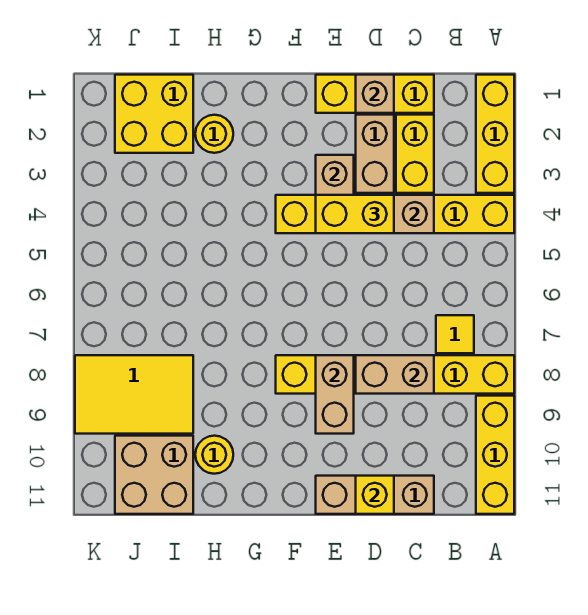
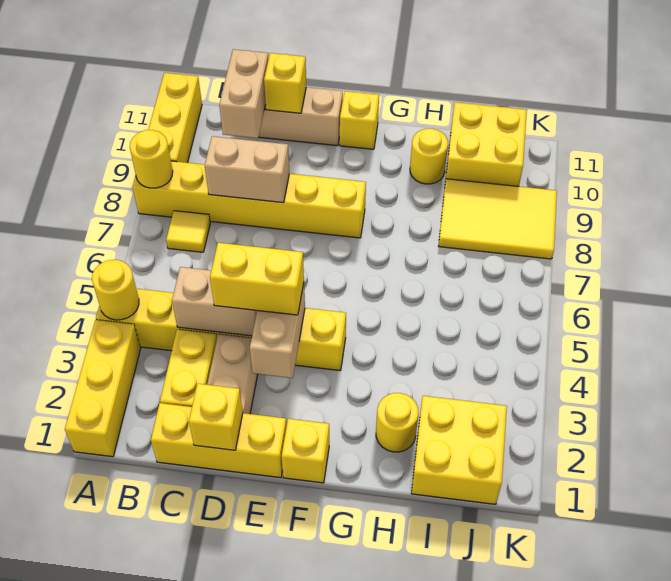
none -> yellow round brick A4 level 2
none -> yellow round brick A8 level 2
tan brick D1 level 2 -> yellow brick D1 level 2
tan brick E8:E9 level 2 -> tan brick C10:C11 level 2
none -> yellow brick F1 level 1
none -> yellow brick F11 level 1
tan brick I10:J11 level 1 -> yellow brick I10:J11 level 1

